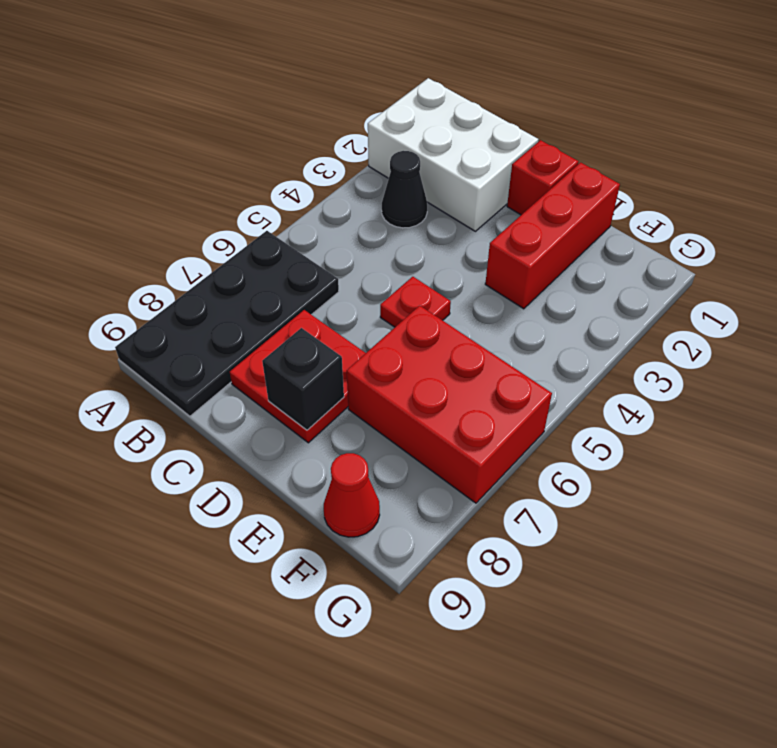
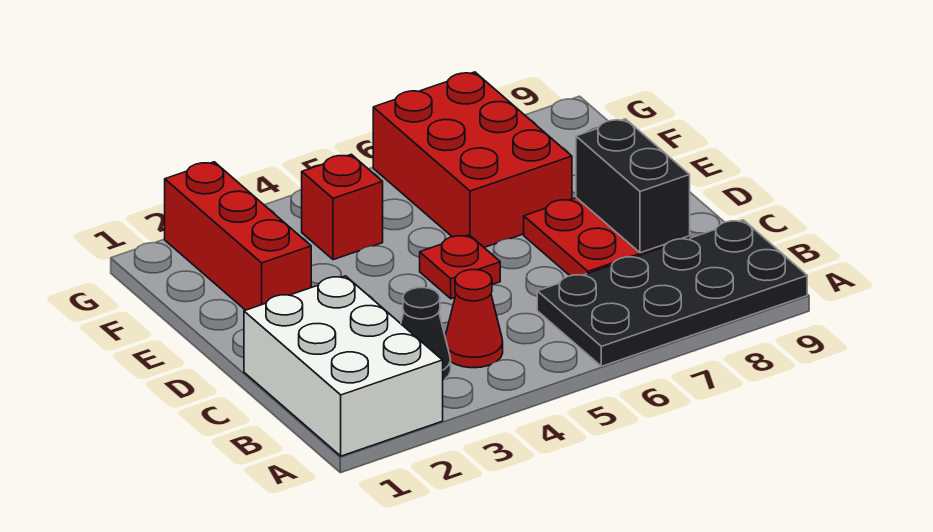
red brick D1 level 1 -> red brick F4 level 1
black brick D8 level 2 -> black brick C8:D8 level 2
red brick E1:E3 level 1 -> red brick E2:G2 level 1
red cone F9 level 1 -> red cone B4 level 1

